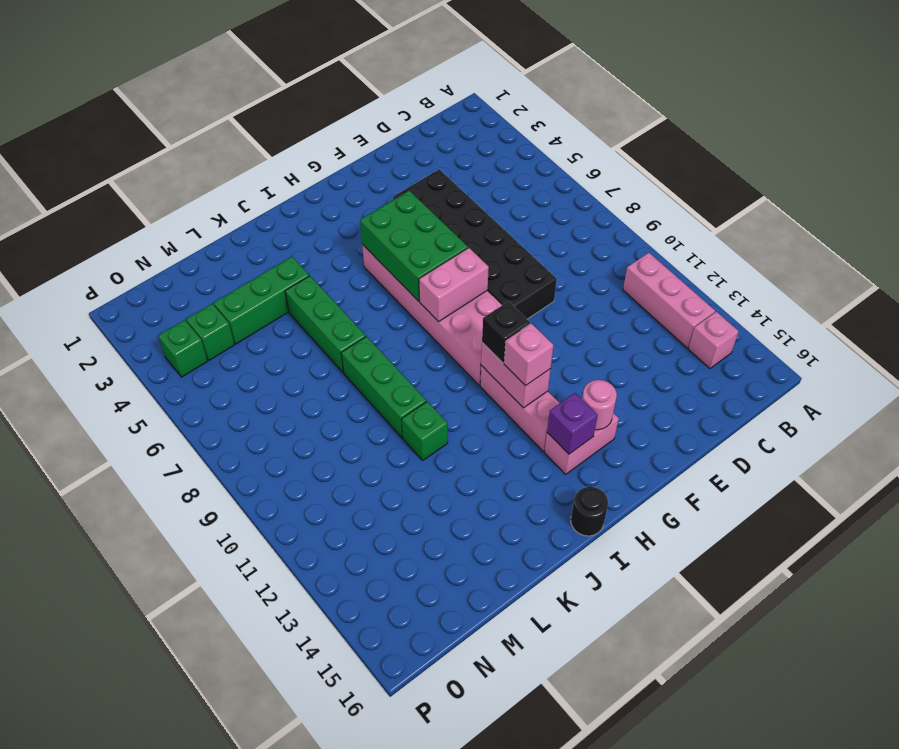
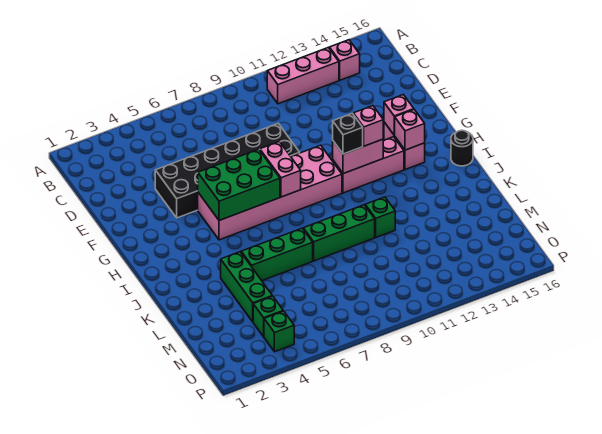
pink round brick G14 level 2 -> pink brick G14 level 2
purple brick H14 level 2 -> pink brick H14 level 2

